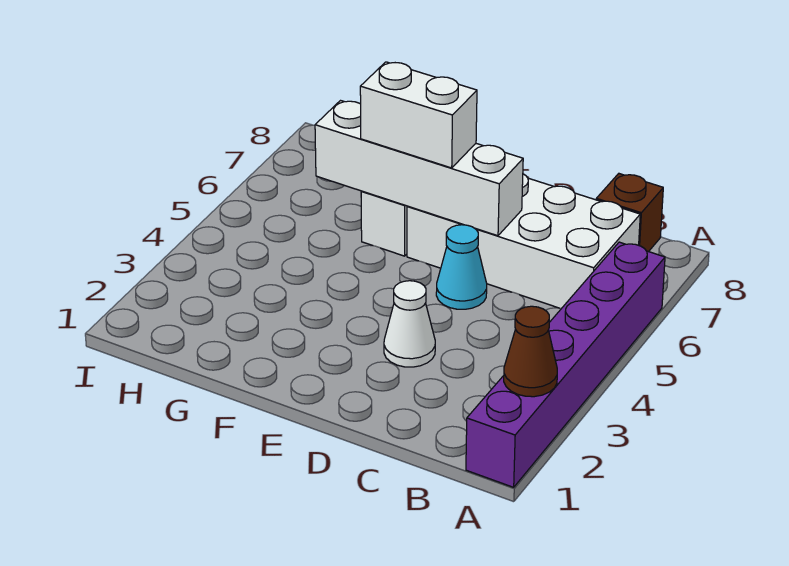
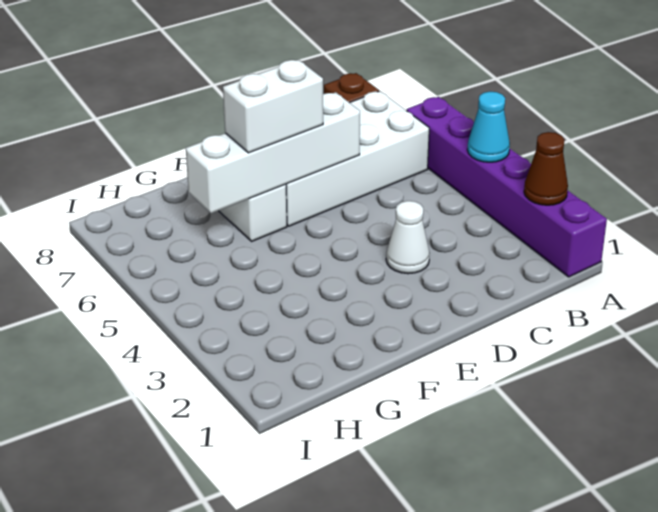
cyan cone D5 level 1 -> cyan cone A4 level 2

